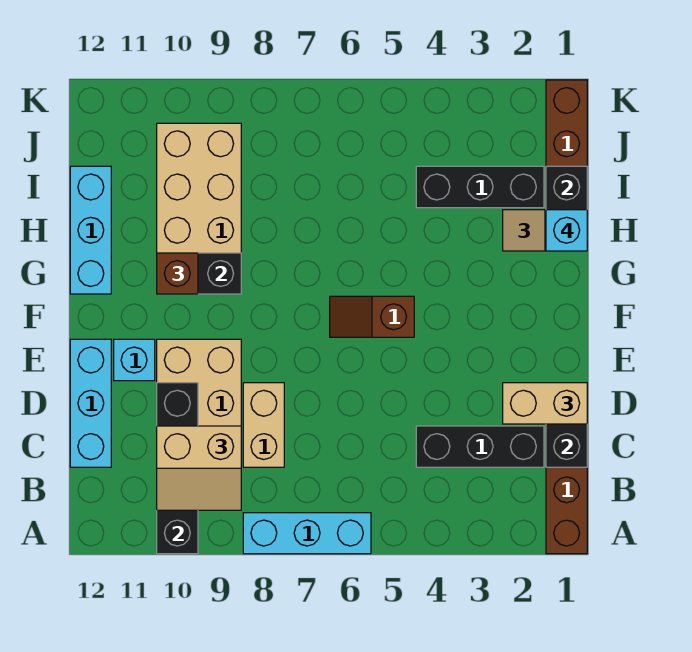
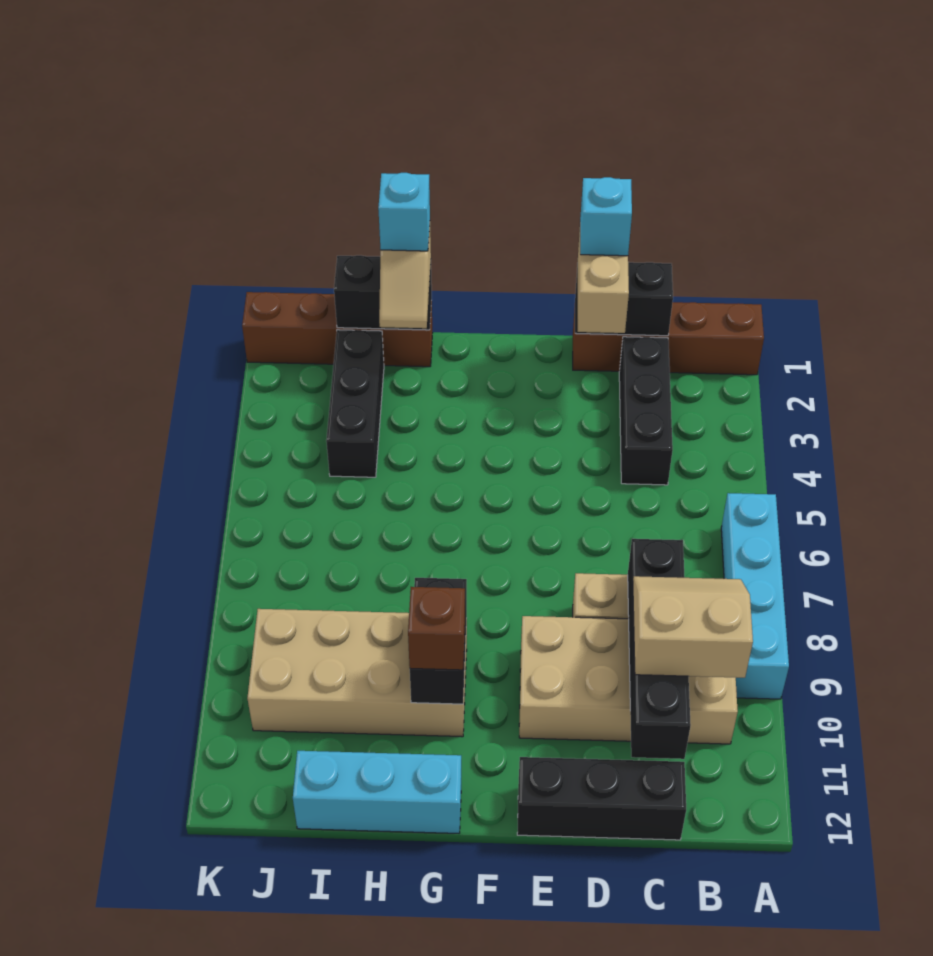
cyan brick A6:A8 level 1 -> cyan brick A6:A9 level 1
black brick A10:D10 level 2 -> black brick C8:C11 level 2
tan slope B9:C10 level 3 top C -> tan slope B9:C10 level 3 top 10
cyan brick C12:E12 level 1 -> black brick C12:E12 level 1
cyan brick E11 level 1 -> cyan brick D1 level 4
brown slope F5:F6 level 1 top 5 -> none

